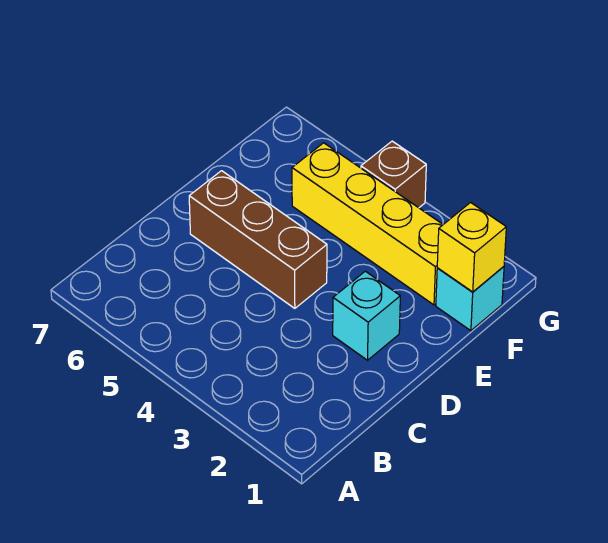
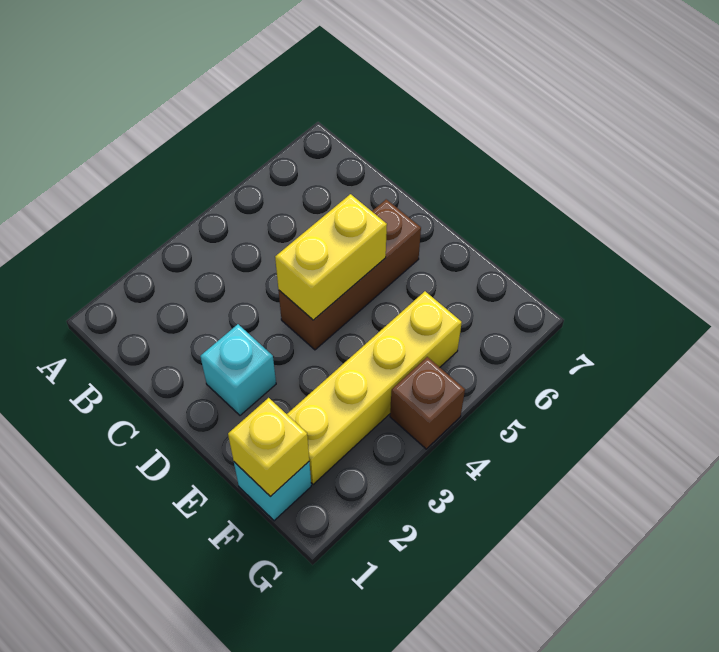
none -> yellow brick D4:D5 level 2

